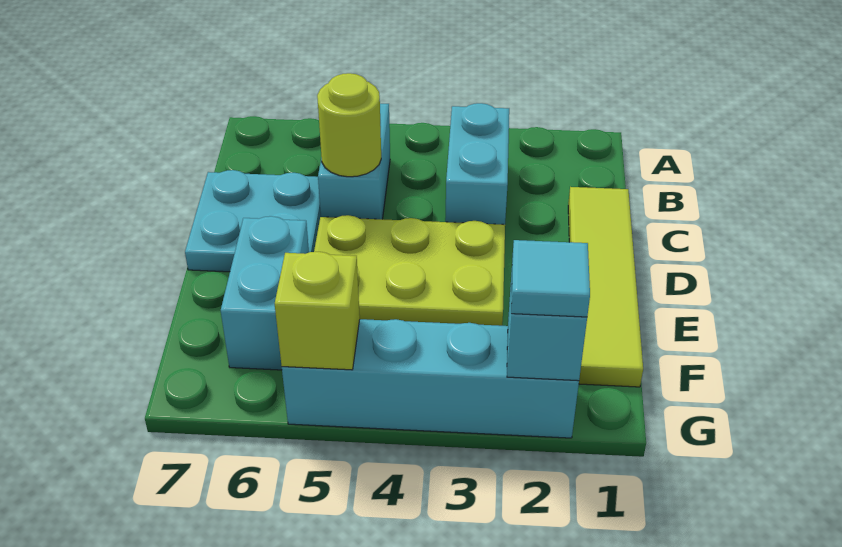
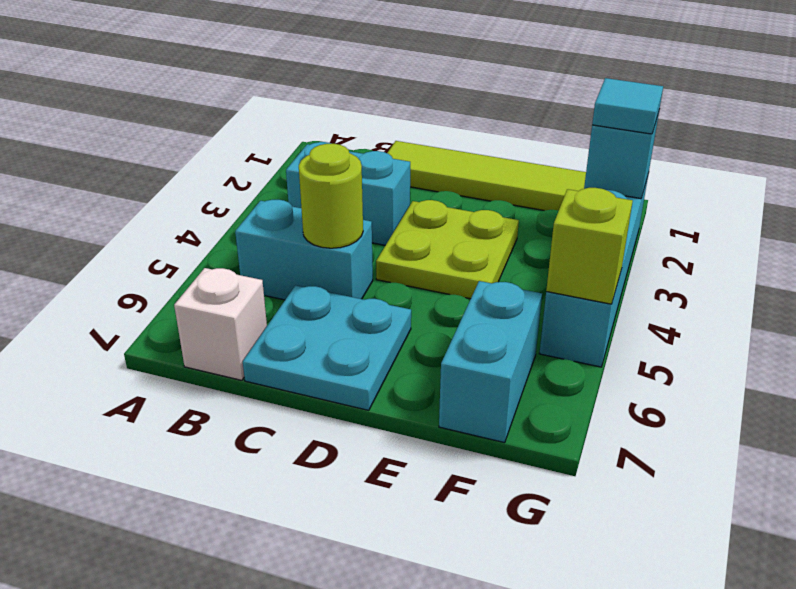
none -> white brick B7 level 1
lime plate D3:E5 level 1 -> lime plate D3:E4 level 1
cyan brick E6:F6 level 1 -> cyan brick F6:F7 level 1

